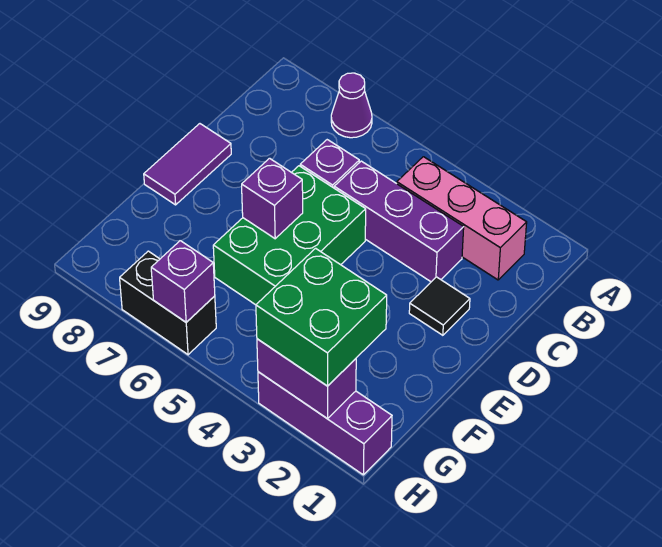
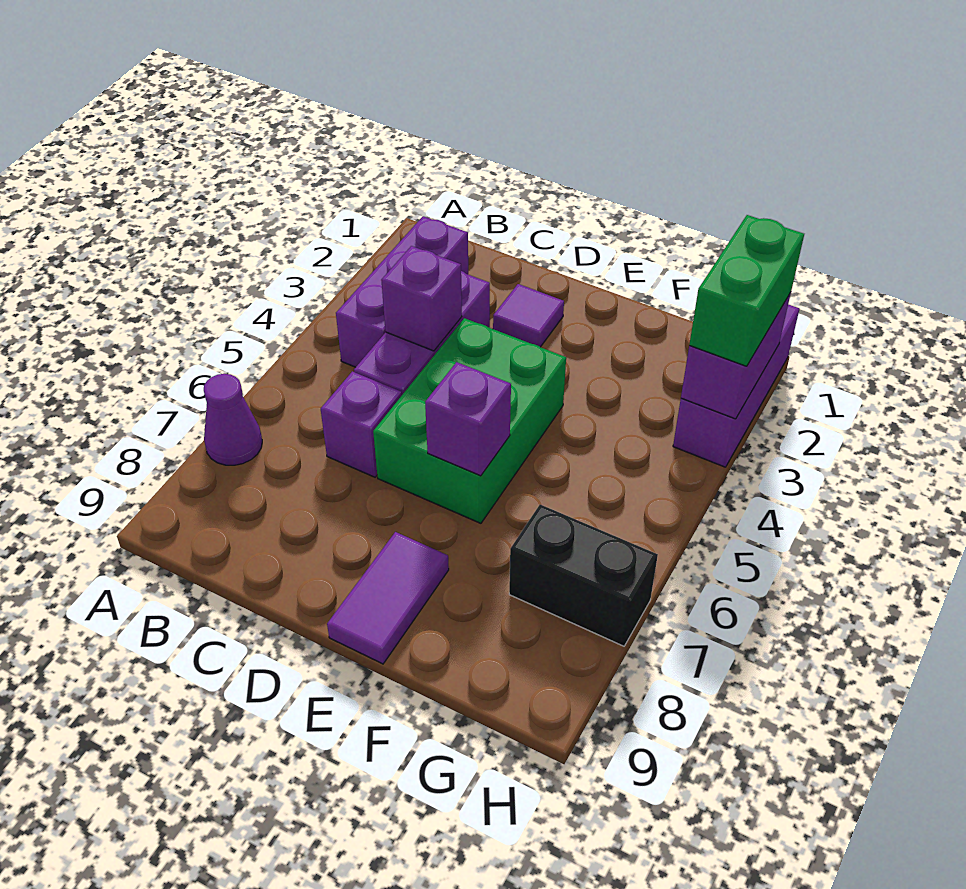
pink brick B2:B4 level 1 -> purple brick B2:B4 level 1
black tile D2 level 1 -> purple tile D2 level 1
green brick D5:F6 level 1 -> green brick D4:E6 level 1
purple tile D9:E9 level 1 -> purple tile E8:E9 level 1
green brick G2:H3 level 3 -> green brick H2:H3 level 3
black brick H6:H7 level 1 -> black brick G7:H7 level 1
purple brick H6 level 2 -> purple brick C4 level 2

